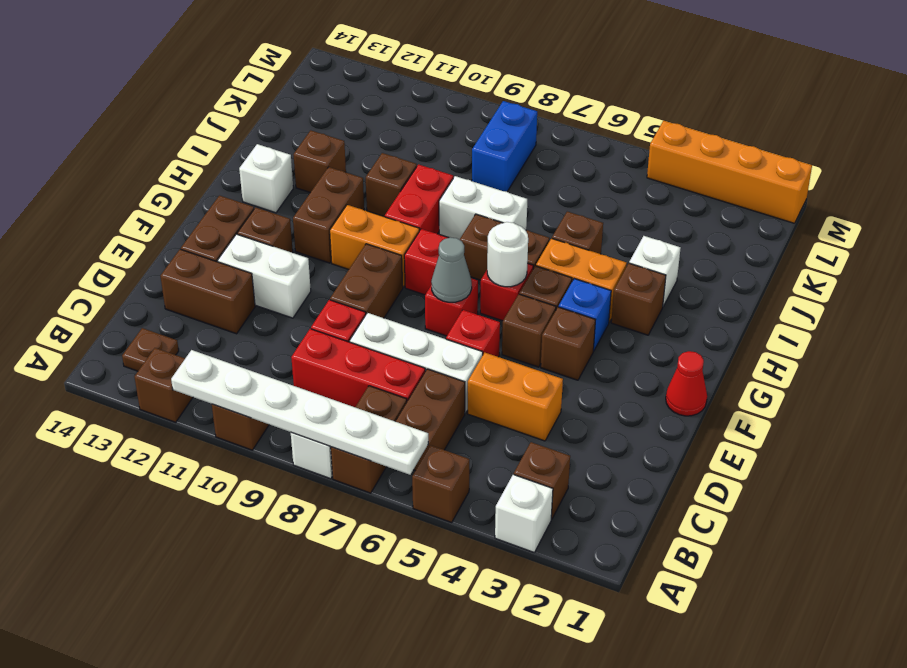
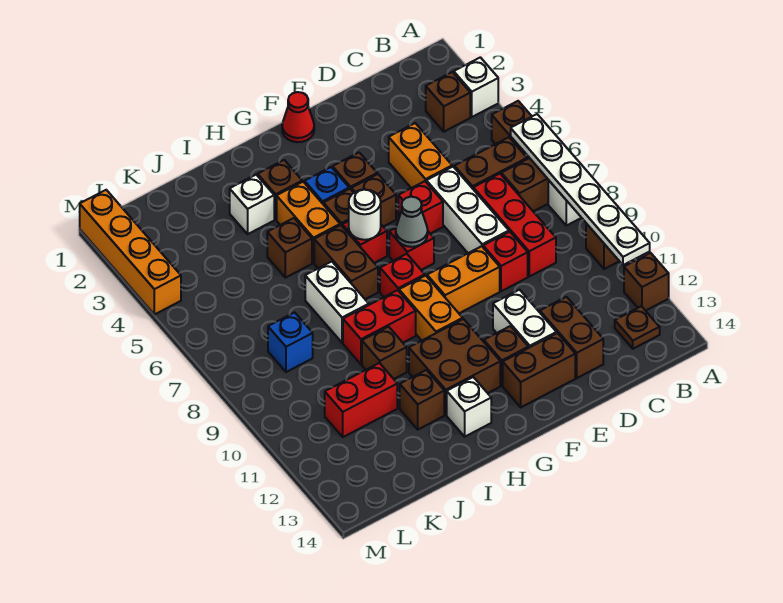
brown brick E9:F9 level 1 -> orange brick E9:F9 level 1
brown brick G11:H11 level 1 -> brown brick G11:H12 level 1
none -> red brick J11:K11 level 1
blue brick K8:L8 level 1 -> blue brick K8 level 1

